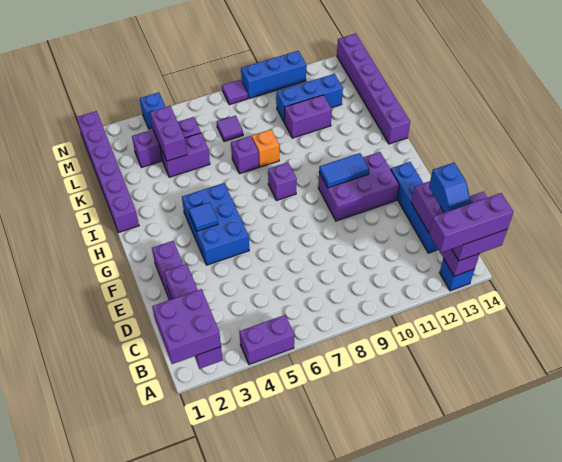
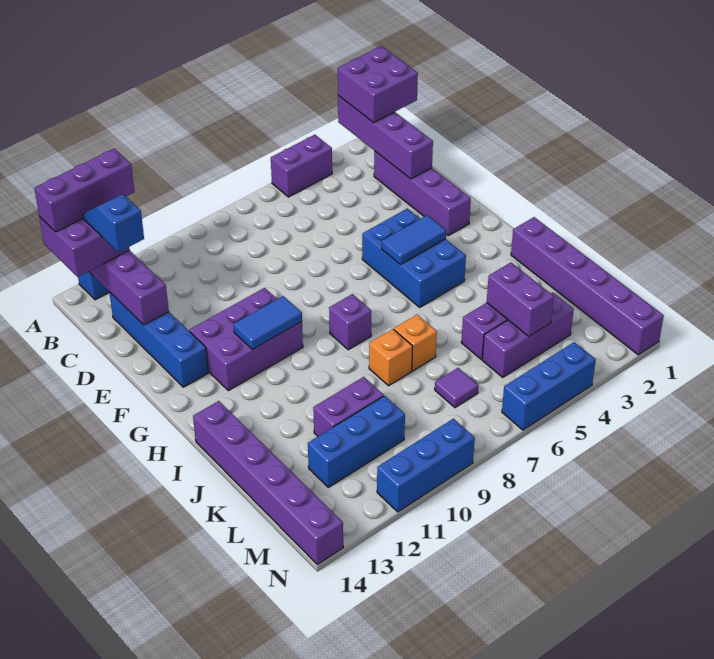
blue tile G4 level 2 -> blue tile G4:G5 level 2
purple brick J7 level 1 -> orange brick J7 level 1
blue brick N4 level 1 -> blue brick N4:N6 level 1
purple tile N8 level 1 -> none

